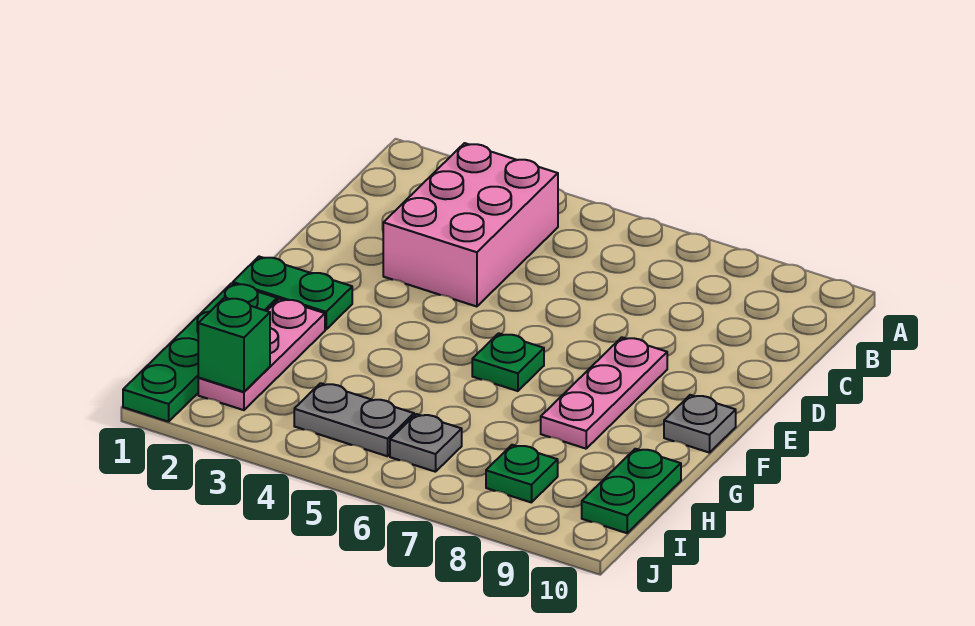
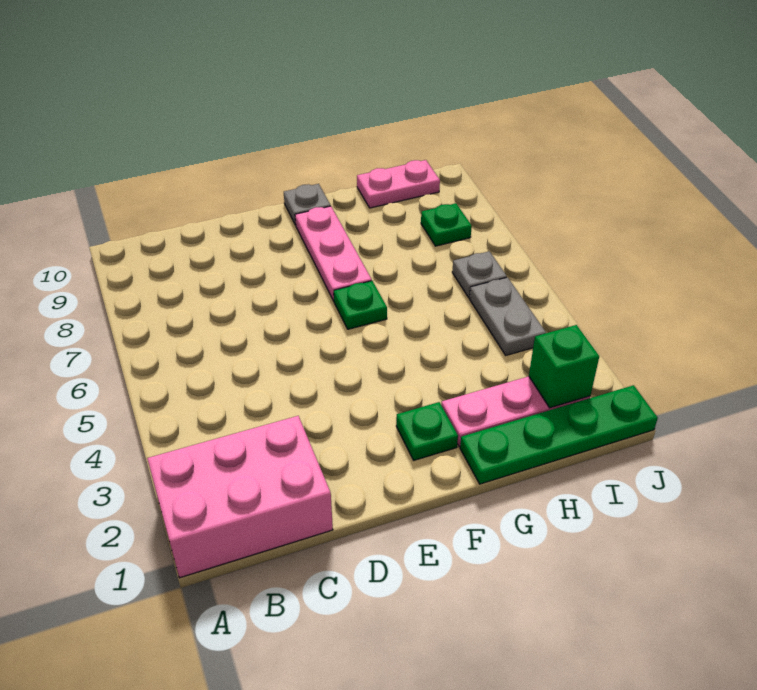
pink brick B3:D4 level 1 -> pink brick A1:C2 level 1
pink plate E8:G8 level 1 -> pink plate F7:F9 level 1
green plate F1:F2 level 1 -> green plate F2 level 1
green plate H10:I10 level 1 -> pink plate H10:I10 level 1

